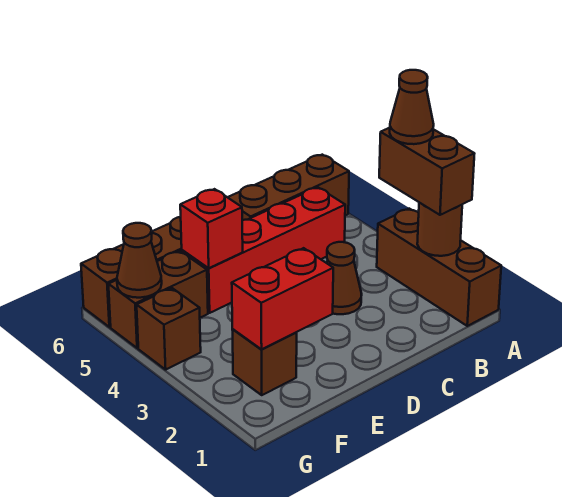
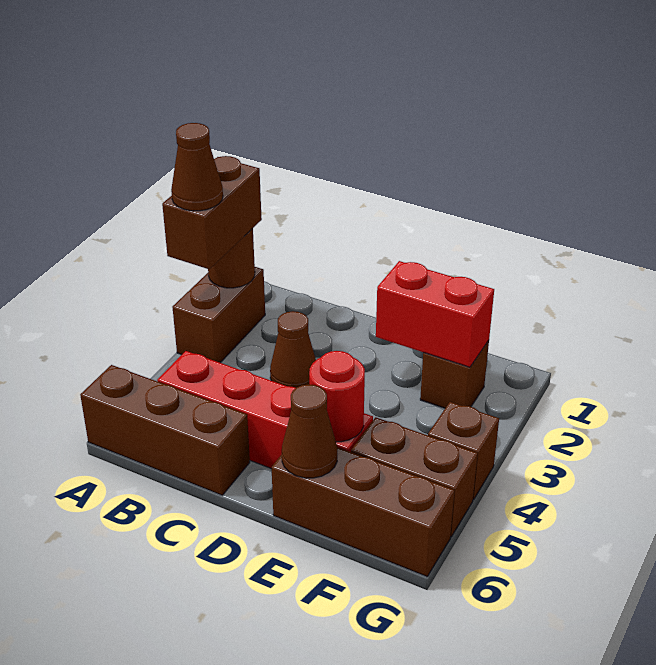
brown brick A1:A3 level 1 -> brown brick A2:A3 level 1
red brick E5 level 2 -> red round brick E5 level 2
brown cone G5 level 2 -> brown cone E6 level 2

